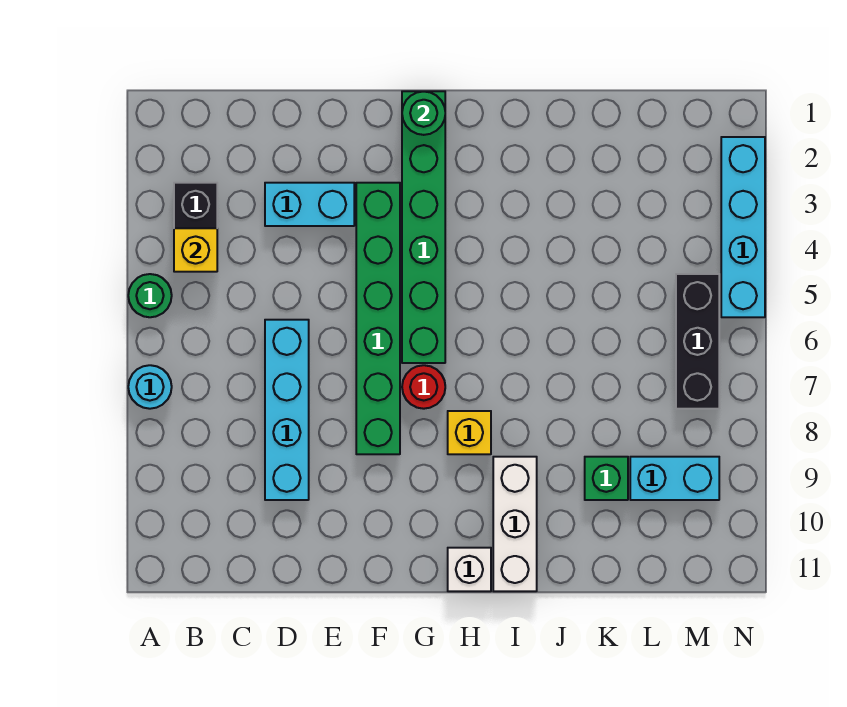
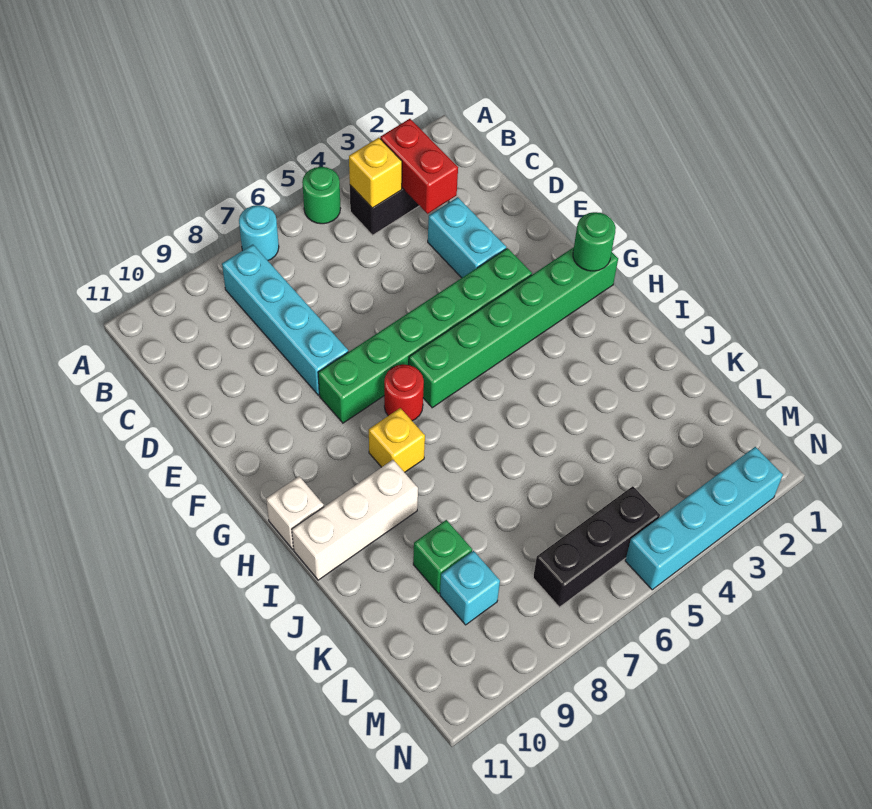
none -> red brick B3:C3 level 2
cyan brick D6:D9 level 1 -> cyan brick B8:E8 level 1
cyan brick L9:M9 level 1 -> cyan brick L9 level 1

